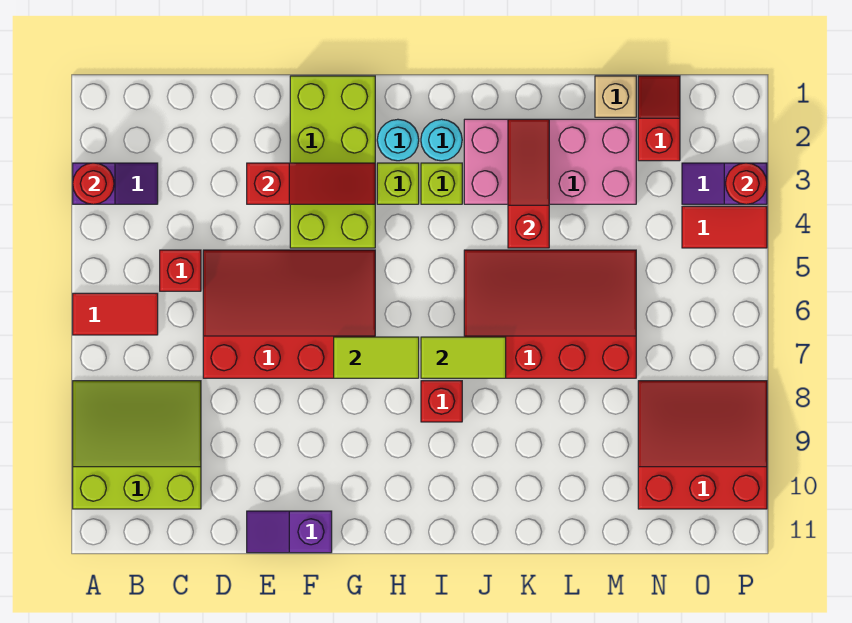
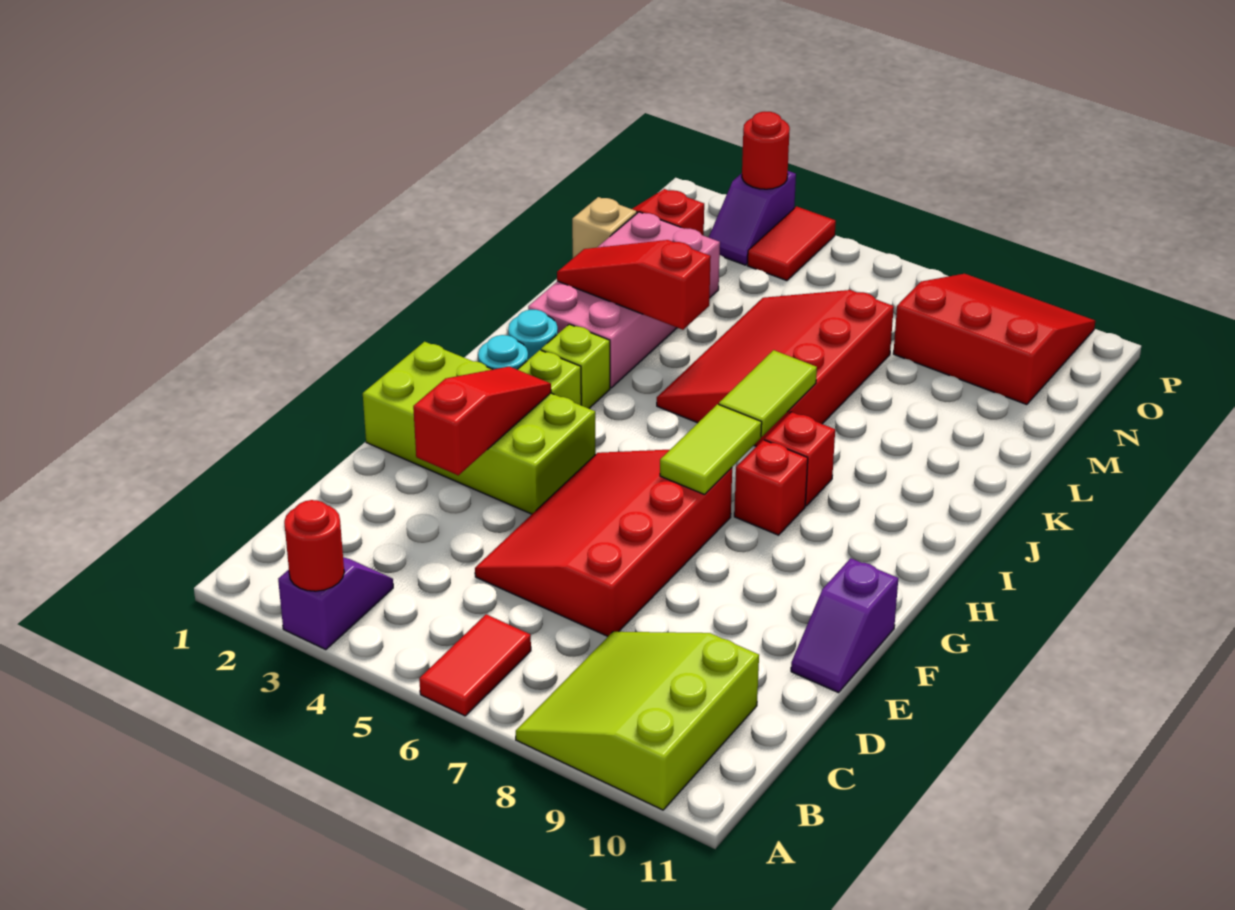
red brick C5 level 1 -> red brick H8 level 1
red slope N8:P10 level 1 top 10 -> red slope N8:P10 level 1 top N

